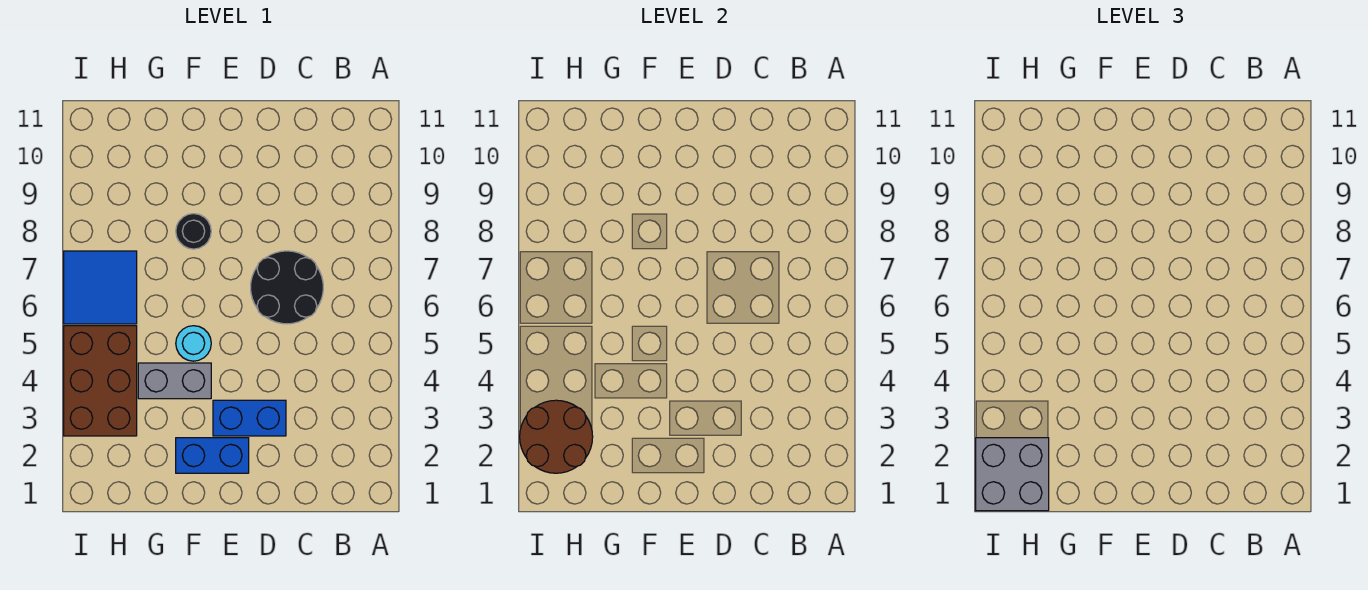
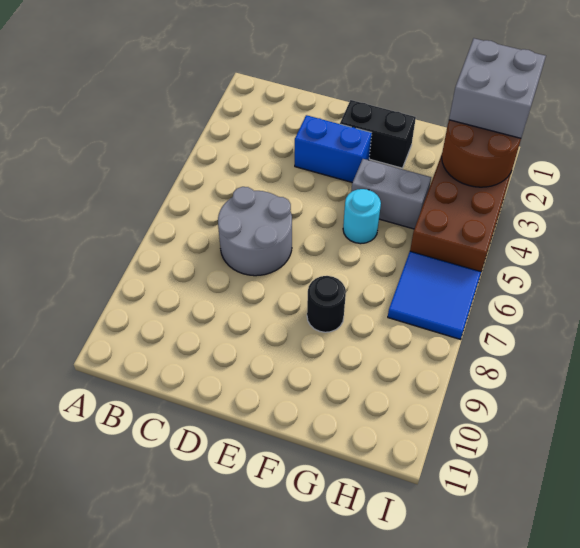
black round brick C6:D7 level 1 -> grey round brick C6:D7 level 1
blue brick E2:F2 level 1 -> black brick E2:F2 level 1

